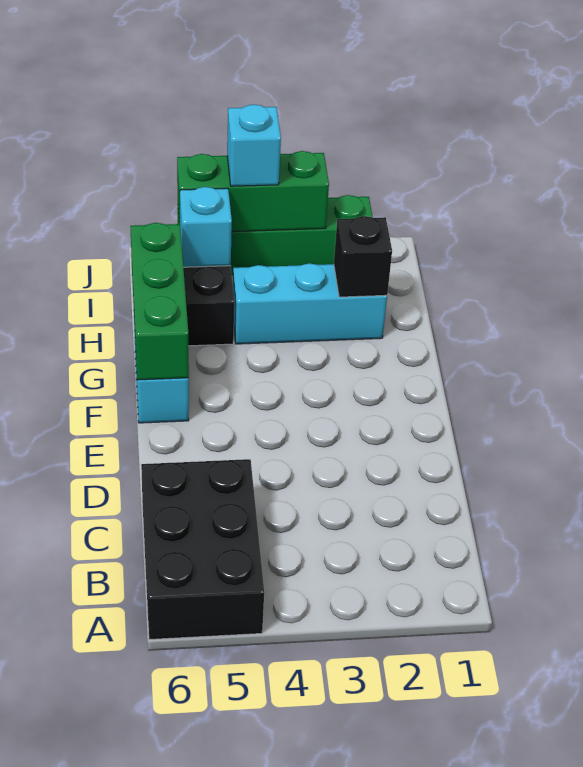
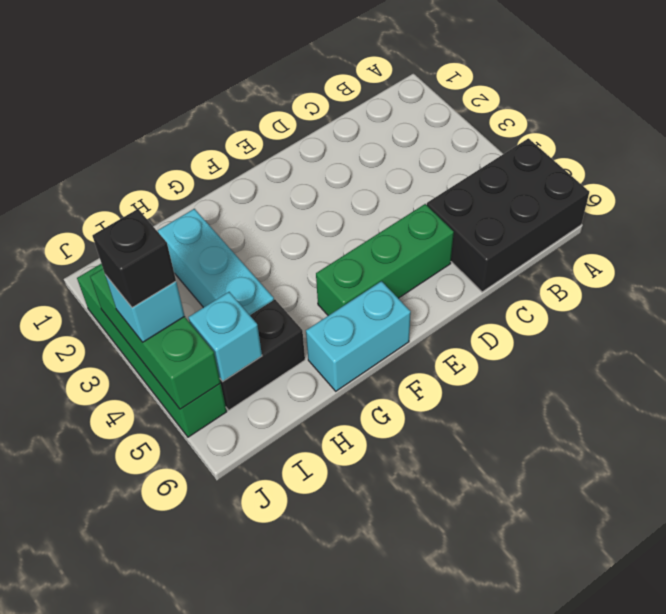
green brick F6:H6 level 2 -> green brick D5:F5 level 1
black brick H2 level 2 -> black brick J4 level 4

